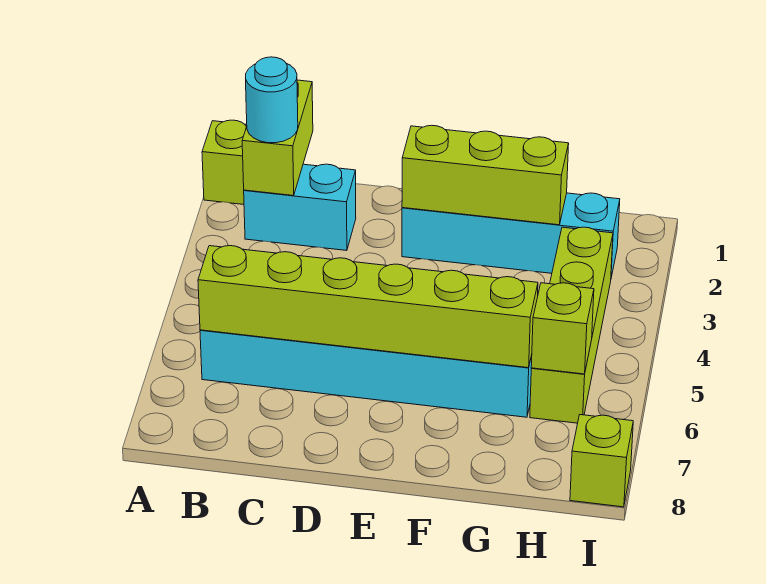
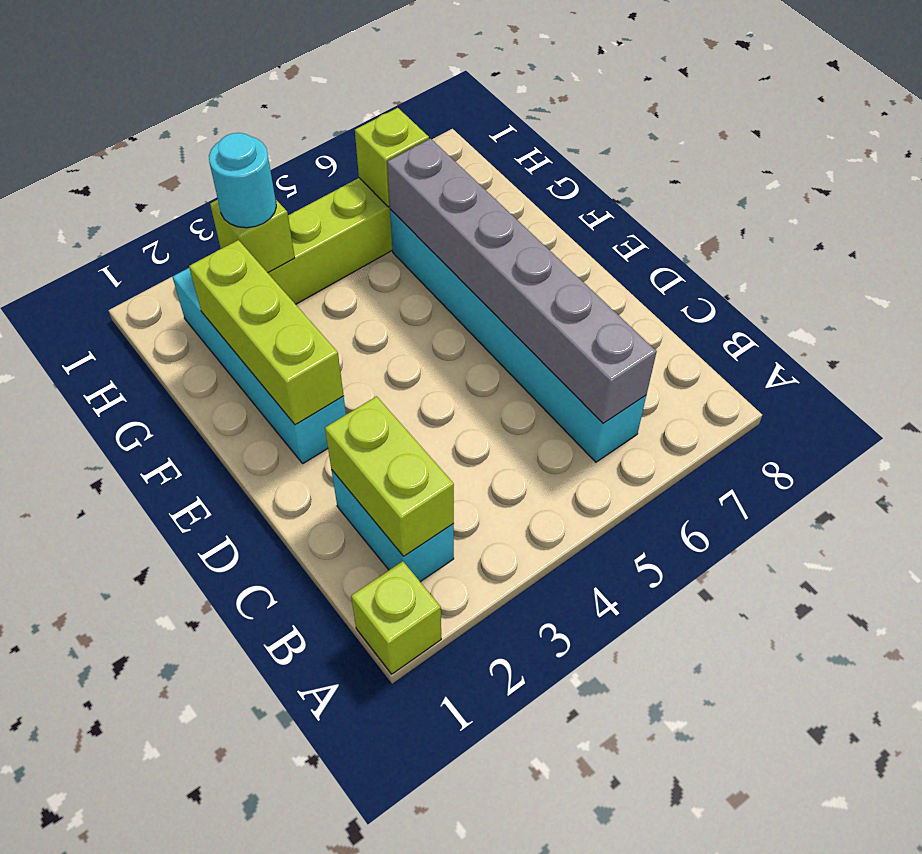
lime brick B1:B2 level 2 -> lime brick B2:C2 level 2
cyan round brick B2 level 3 -> cyan round brick H3 level 3
lime brick B6:G6 level 2 -> grey brick B6:G6 level 2
lime brick I8 level 1 -> lime brick H3 level 2

